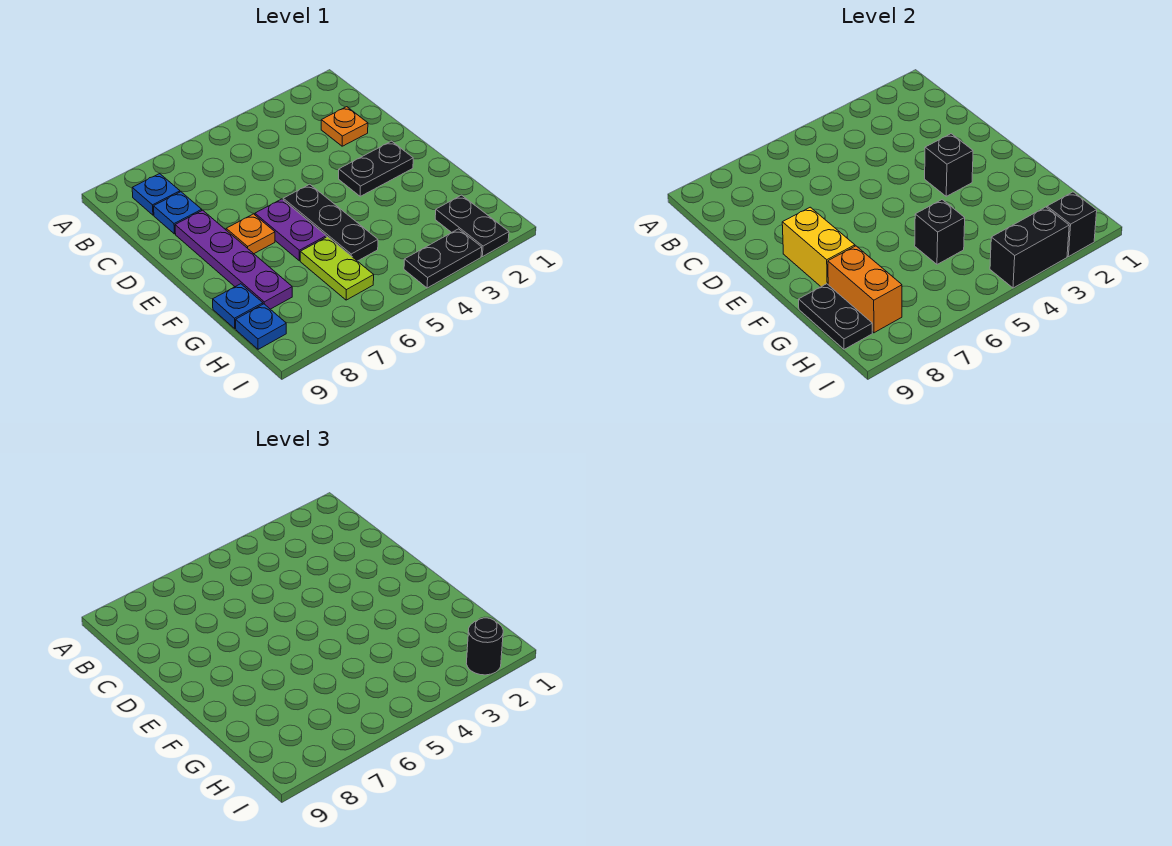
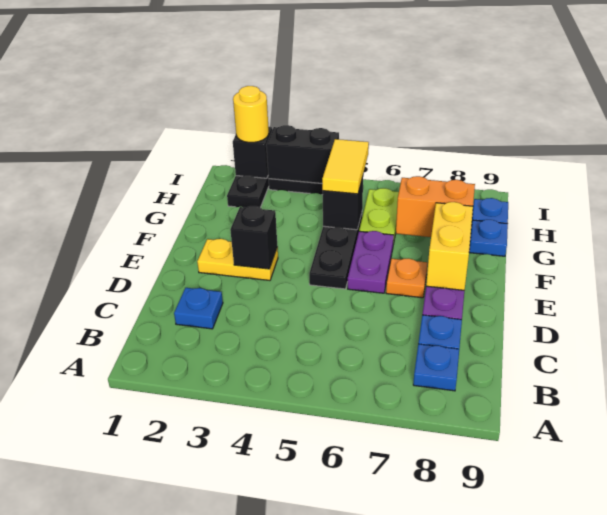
orange plate C2 level 1 -> blue plate C2 level 1
black plate E2:E3 level 1 -> yellow plate E2:E3 level 1
none -> yellow tile G5:H5 level 3
orange brick G8:H8 level 2 -> orange brick G7:G8 level 2
black plate G9:H9 level 2 -> none
black round brick I2 level 3 -> yellow round brick I2 level 3

